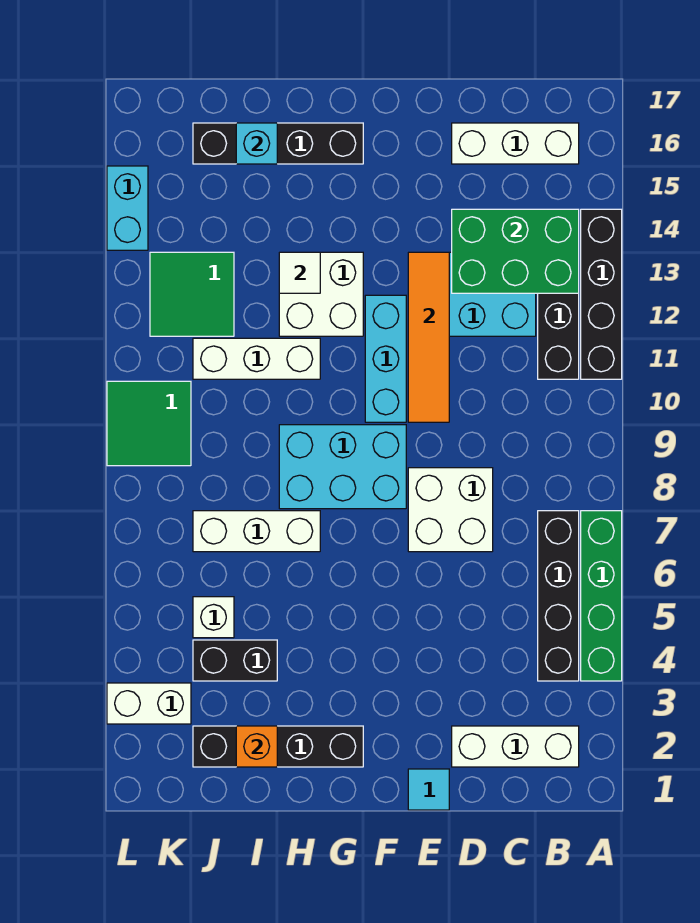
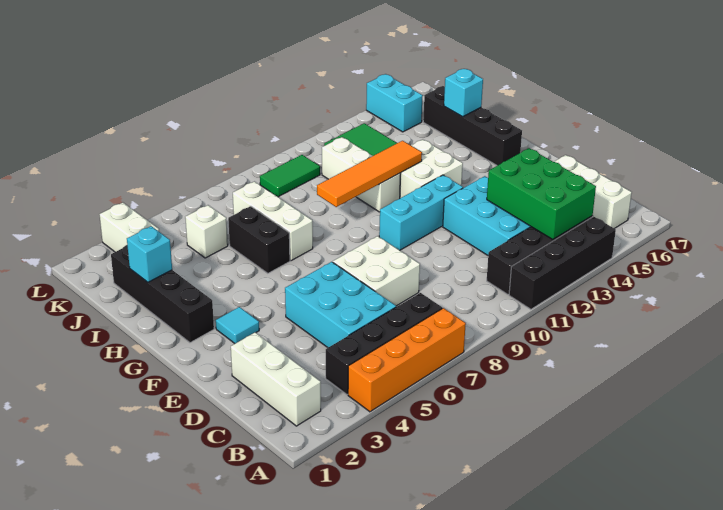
green brick A4:A7 level 1 -> orange brick A4:A7 level 1
cyan tile E1 level 1 -> cyan tile F3 level 1
orange tile E10:E13 level 2 -> orange tile H9:H12 level 2
cyan brick F8:H9 level 1 -> cyan brick C5:E6 level 1
white tile H13 level 2 -> none
orange brick I2 level 2 -> cyan brick I2 level 2
black brick I4:J4 level 1 -> black brick H6:I6 level 1
green tile K9:L10 level 1 -> green tile K9:K10 level 1
cyan brick L14:L15 level 1 -> cyan brick K15:L15 level 1

